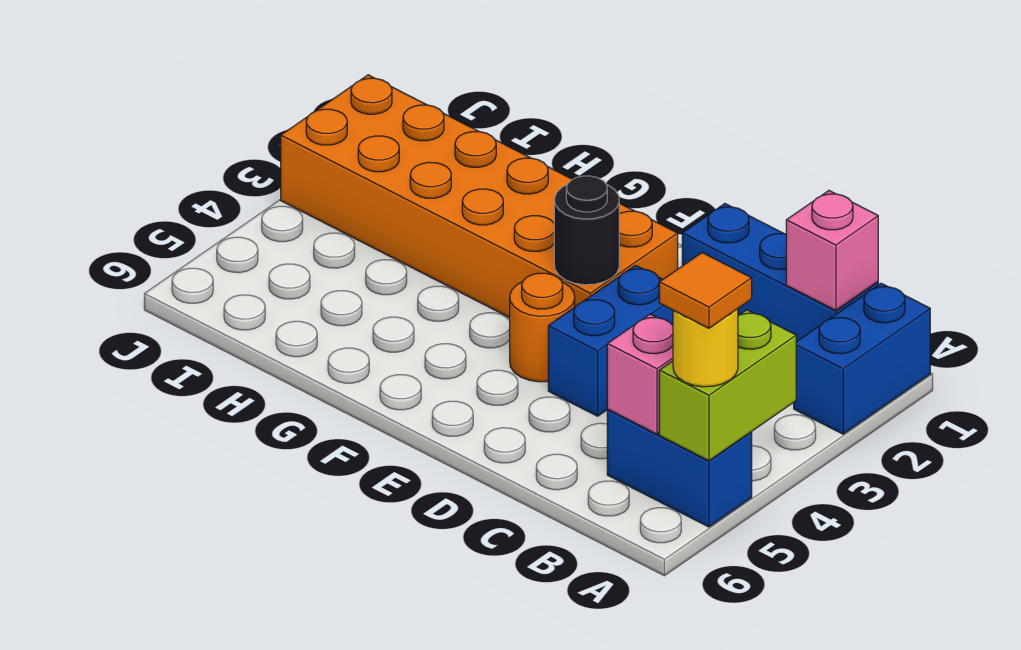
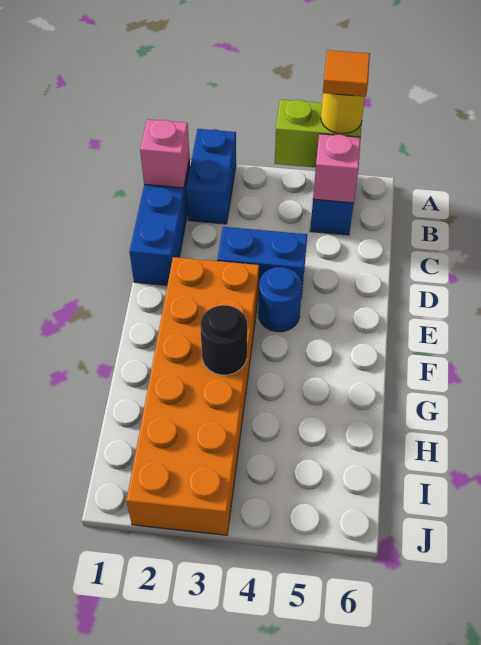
blue brick A1:A2 level 1 -> blue brick A2:B2 level 1
black round brick E3 level 2 -> black round brick G3 level 2
orange round brick E4 level 1 -> blue round brick E4 level 1

